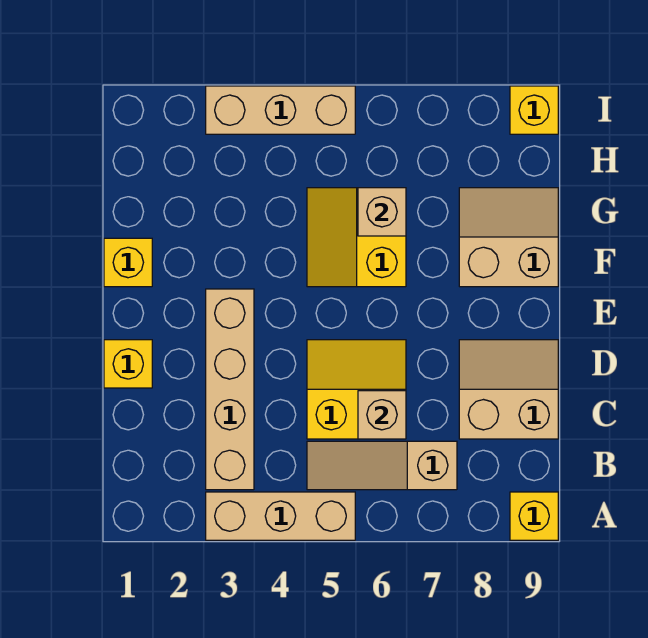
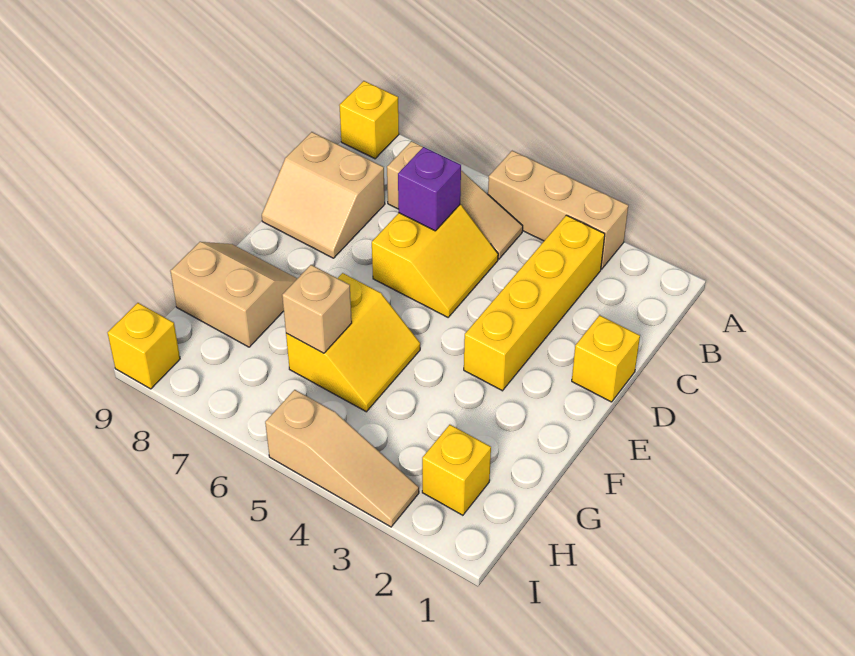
tan brick B3:E3 level 1 -> yellow brick B3:E3 level 1
yellow slope C5:D6 level 1 top C -> yellow slope C5:D6 level 1 top 6
tan brick C6 level 2 -> purple brick C6 level 2
yellow brick F1 level 1 -> yellow brick H2 level 1
tan slope F8:G9 level 1 top F -> tan slope F8:G9 level 1 top G
tan brick I3:I5 level 1 -> tan slope I3:I5 level 1 top 5

